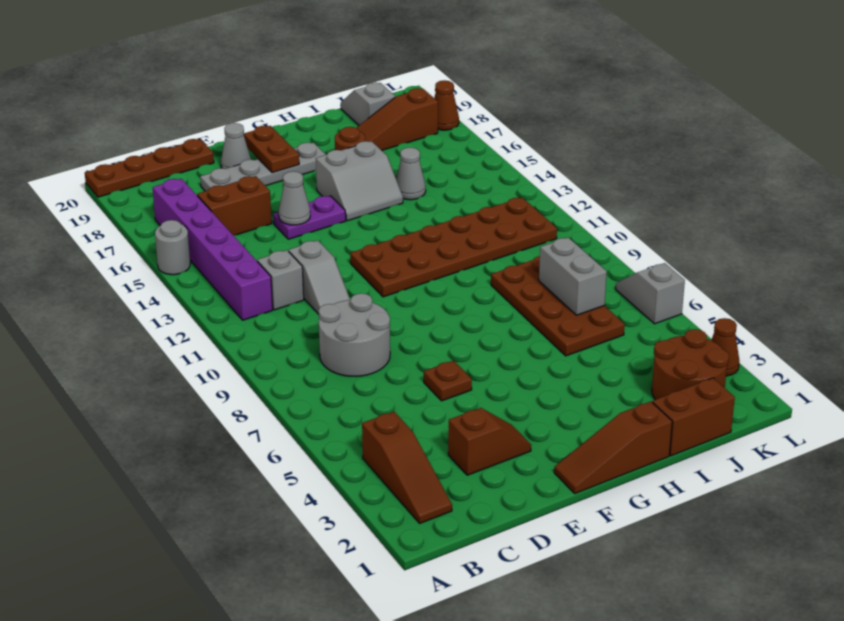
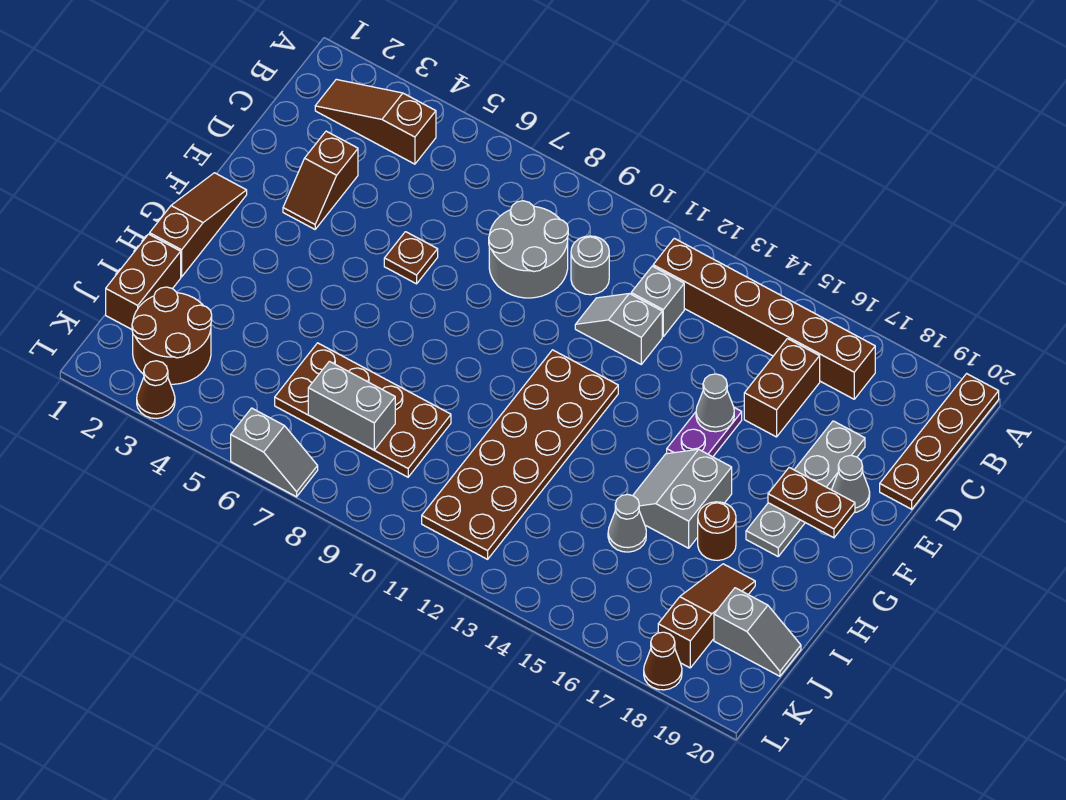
grey round brick A15 level 1 -> grey round brick C10 level 1
purple brick B12:B17 level 1 -> brown brick B12:B17 level 1

